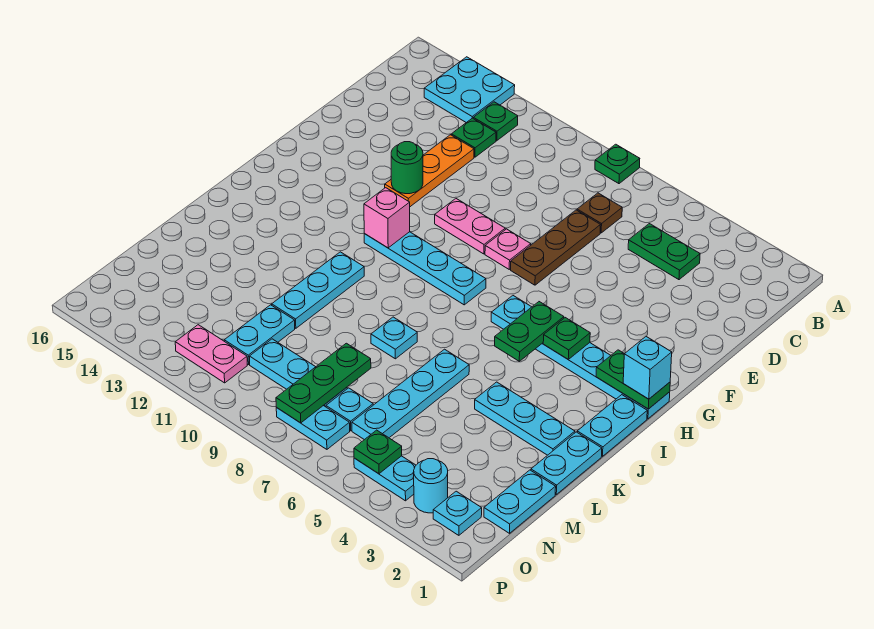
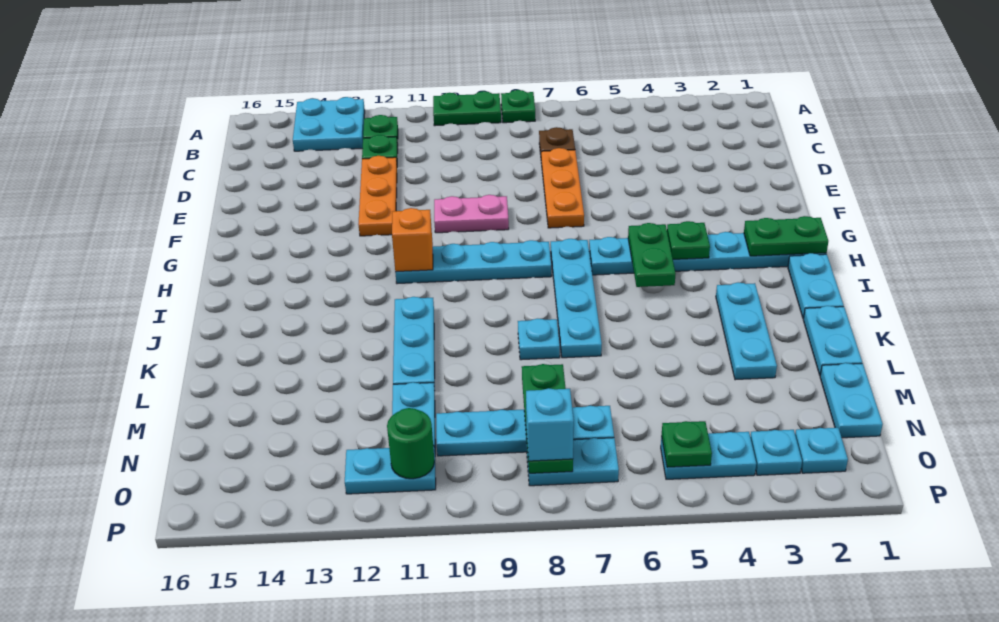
green plate C4:C5 level 1 -> green plate A9:A10 level 1
brown plate D7:F7 level 1 -> orange plate D7:F7 level 1
pink plate F8 level 1 -> none
green round brick F12 level 2 -> green round brick O11 level 2
cyan brick H1 level 3 -> cyan brick O8 level 3
pink brick H11 level 2 -> orange brick H11 level 2
cyan plate K2:K4 level 1 -> cyan plate J3:L3 level 1
cyan plate K6:N6 level 1 -> cyan plate H7:K7 level 1
cyan round brick O3 level 1 -> cyan plate O3 level 1
pink plate O11:O12 level 1 -> cyan plate O11:O12 level 1

